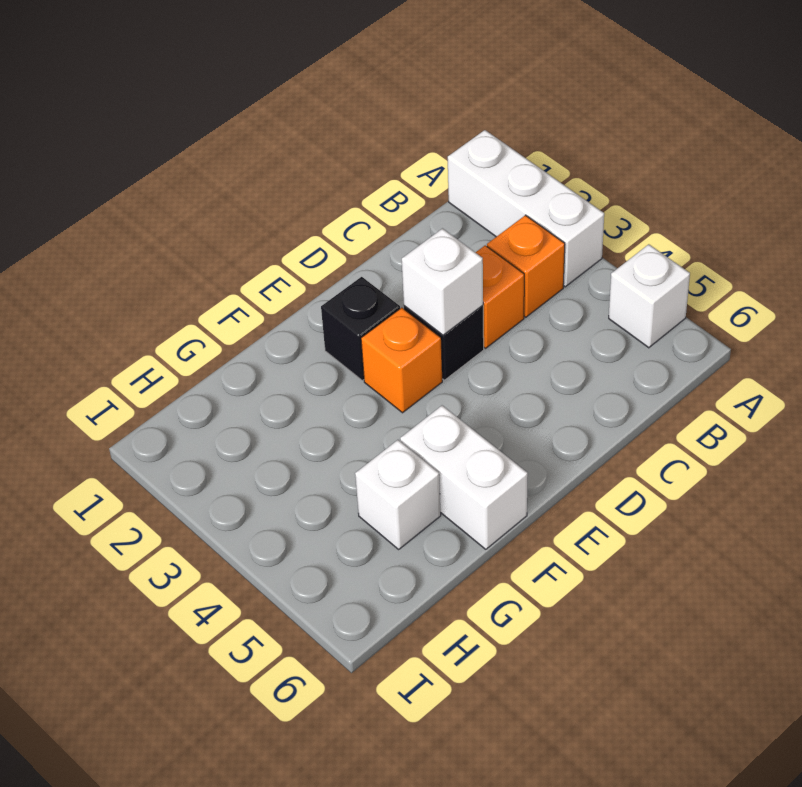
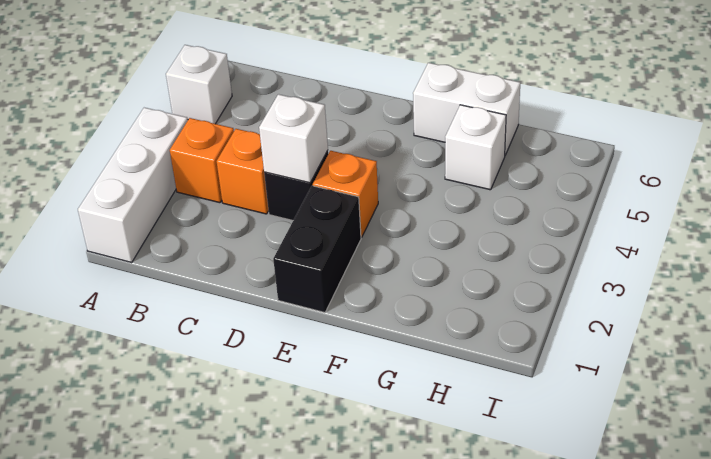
black brick E2 level 1 -> black brick E1:E2 level 1
white brick F5:F6 level 1 -> white brick F6:G6 level 1

